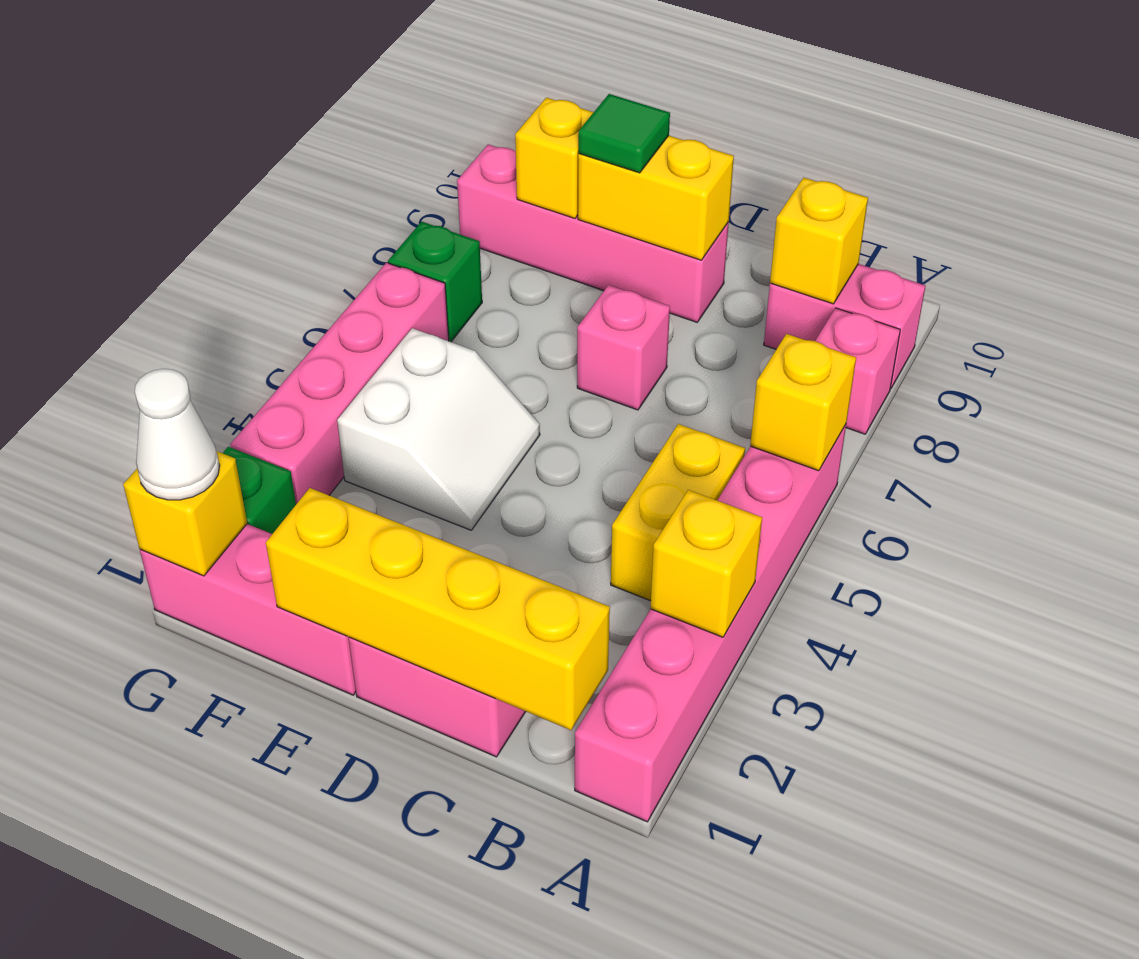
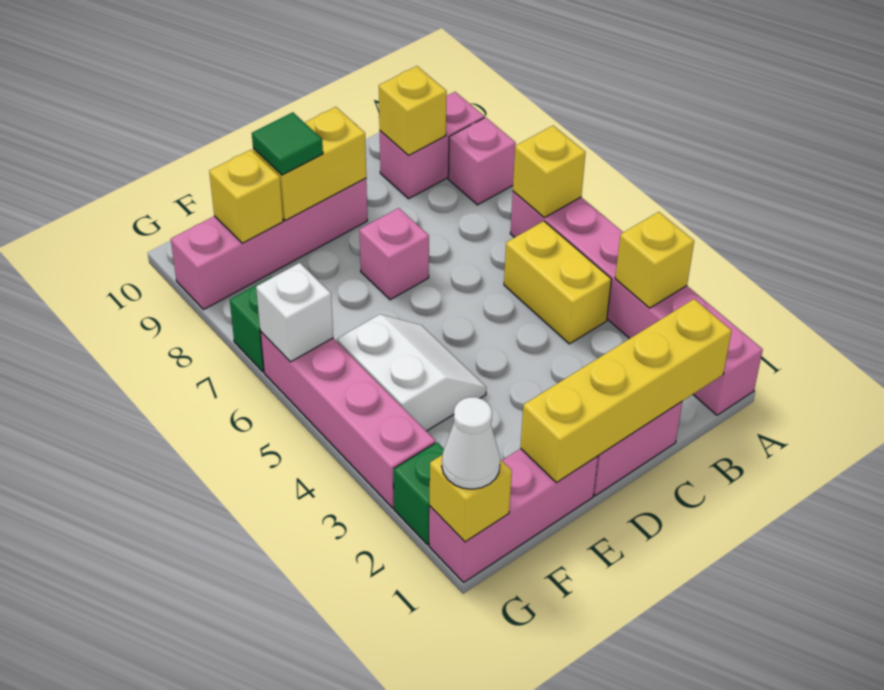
none -> white brick G6 level 2

